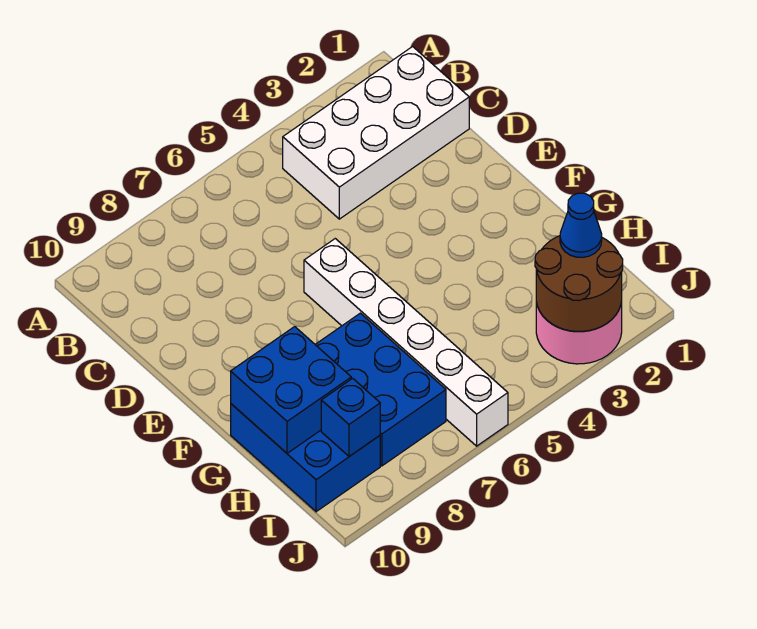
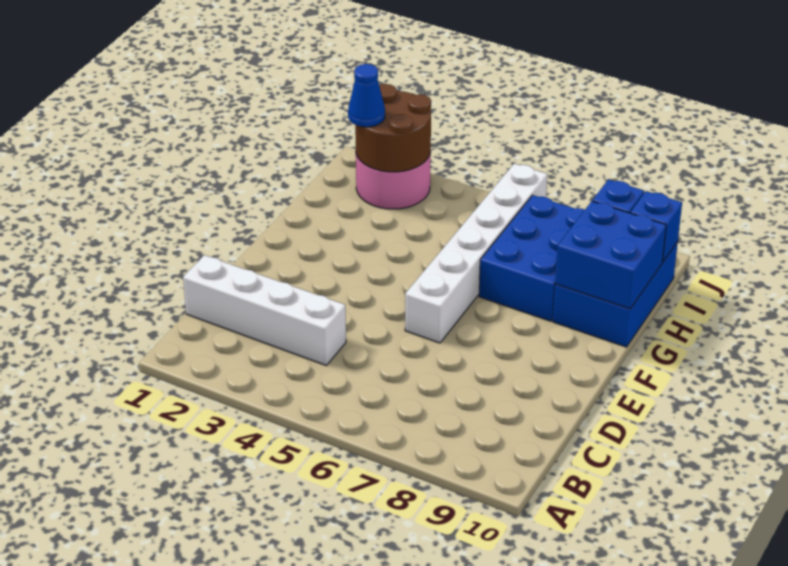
white brick B1:C4 level 1 -> white brick C1:C4 level 1
none -> blue brick I10 level 2

